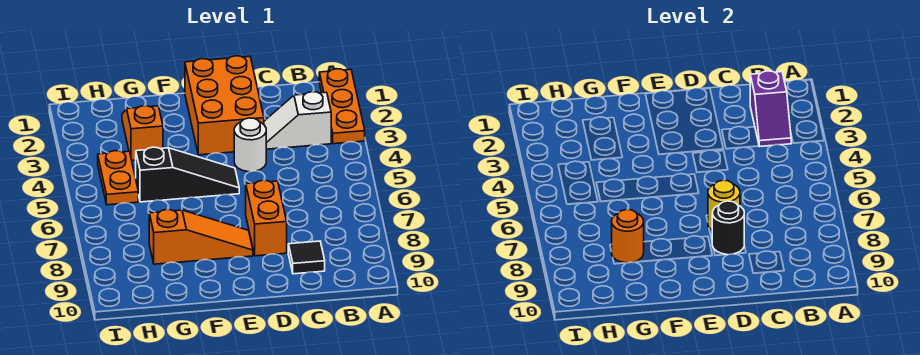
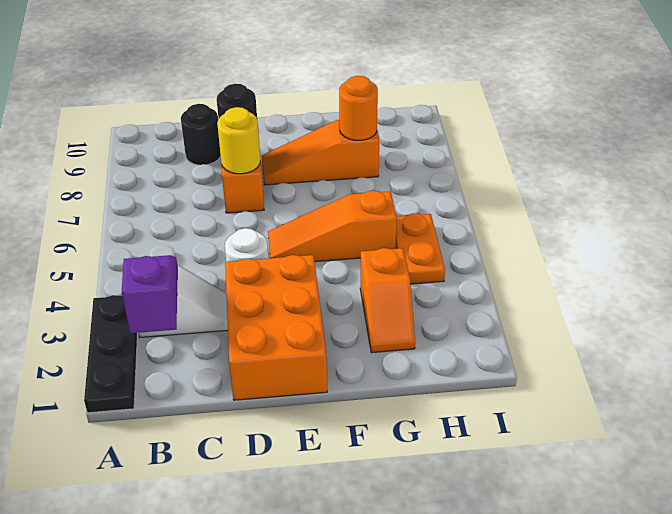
orange plate A1:A3 level 1 -> black plate A1:A3 level 1
black tile C9 level 1 -> black round brick C9 level 1
black slope E5:G5 level 1 top G -> orange slope E5:G5 level 1 top G

